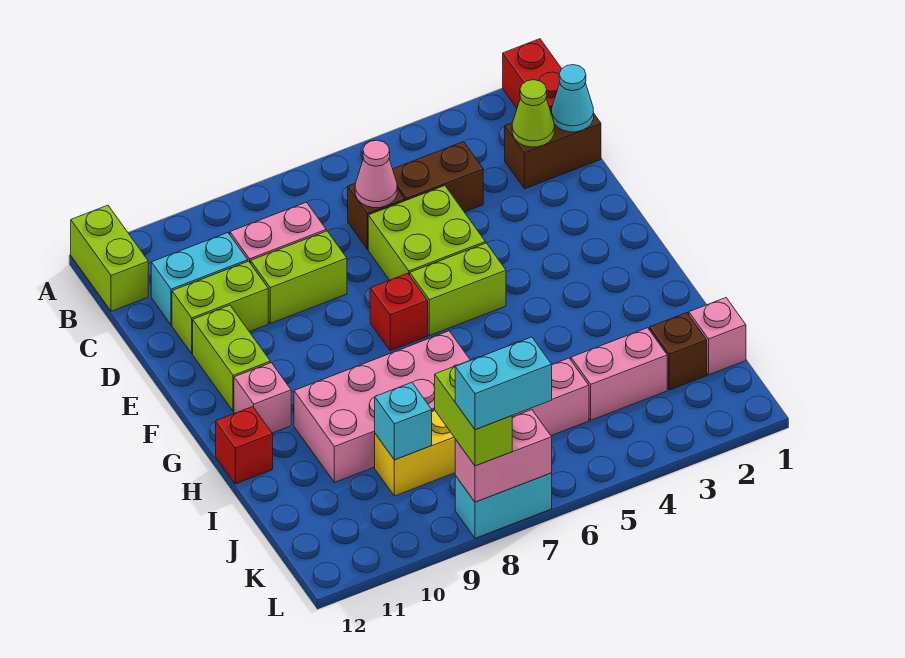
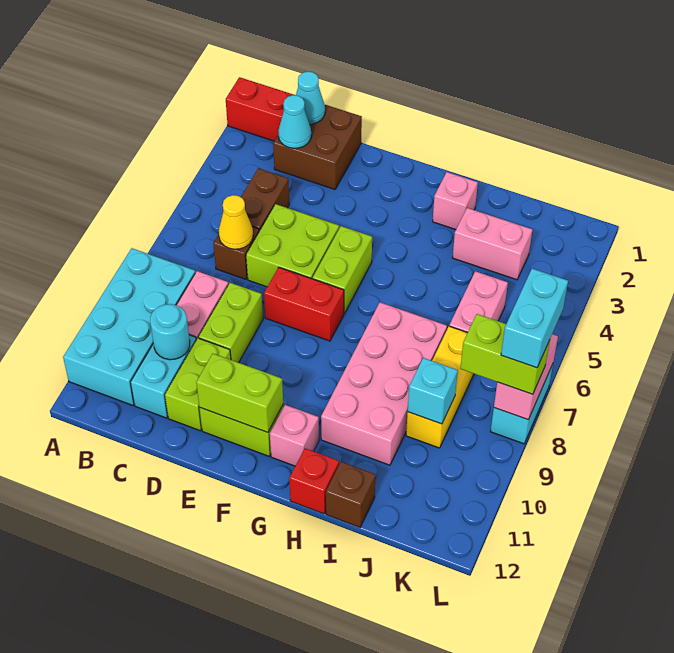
none -> cyan brick A8:B11 level 1
lime brick A12:B12 level 1 -> lime brick E11:F11 level 2
brown brick C1:C2 level 1 -> brown brick C1:D2 level 1
lime cone C2 level 2 -> cyan cone C2 level 2
pink cone C6 level 2 -> yellow cone C6 level 2
none -> cyan round brick C10 level 2
red brick F7 level 1 -> red brick E7:F7 level 1
pink brick J1 level 1 -> pink brick H2 level 1
brown brick J2 level 1 -> brown brick I12 level 1
pink brick J3:J4 level 1 -> pink brick I3:J3 level 1

